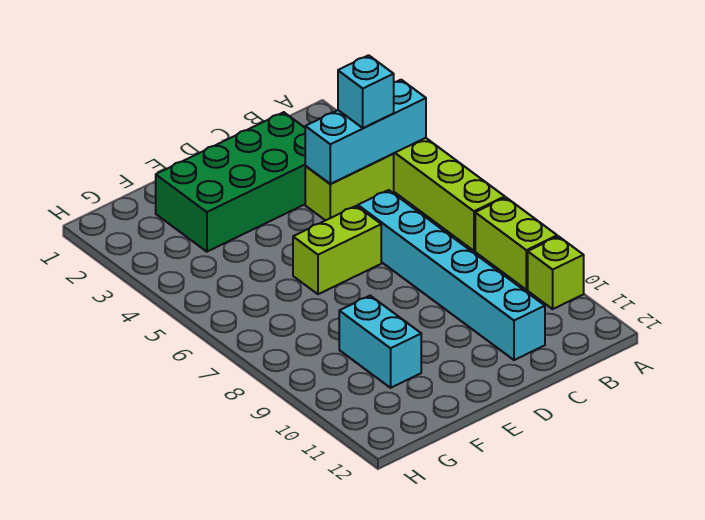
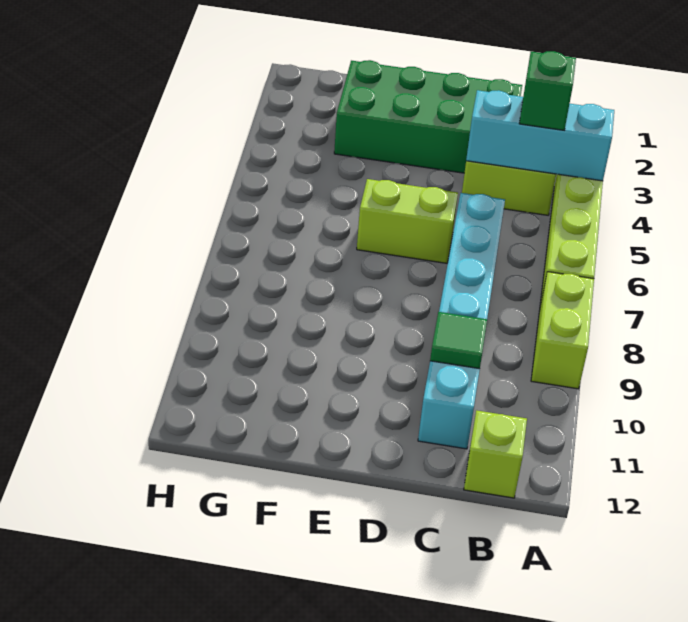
lime brick A10 level 1 -> lime brick B12 level 1
cyan brick B4 level 3 -> green brick B4 level 3
none -> green tile C10 level 2
cyan brick F9:F10 level 1 -> none

